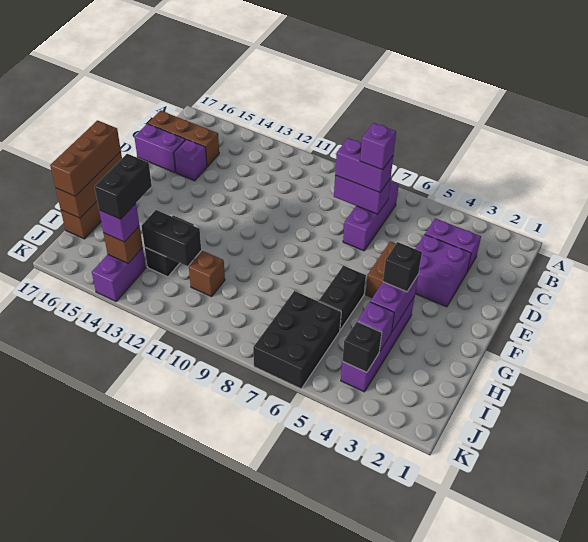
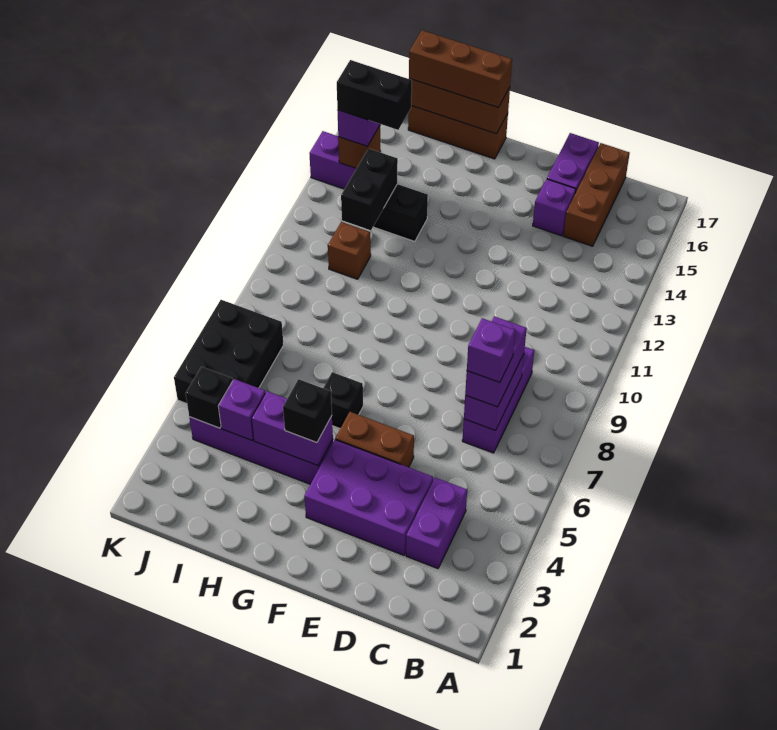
purple brick B7:D7 level 1 -> purple brick C7:C9 level 1
purple brick D3:E4 level 1 -> purple brick D3:F4 level 1
black brick G6:H6 level 1 -> black brick G6 level 1
black brick I6:K7 level 1 -> black brick J5:K7 level 1

